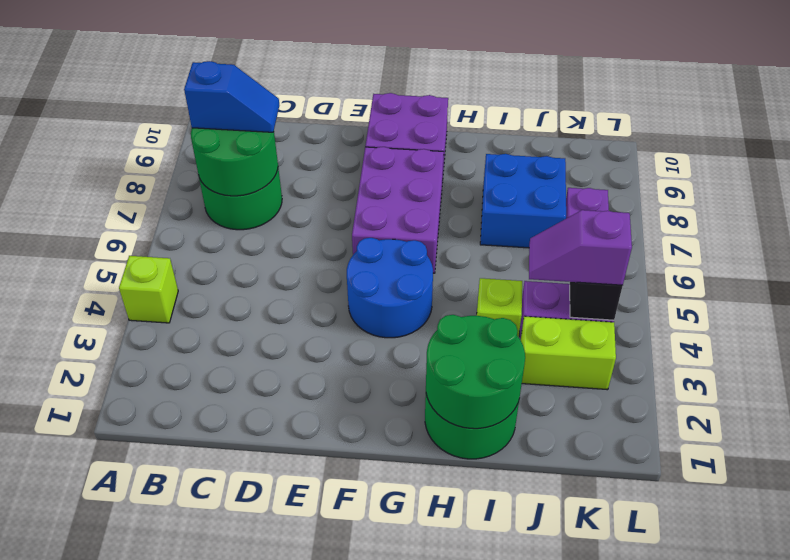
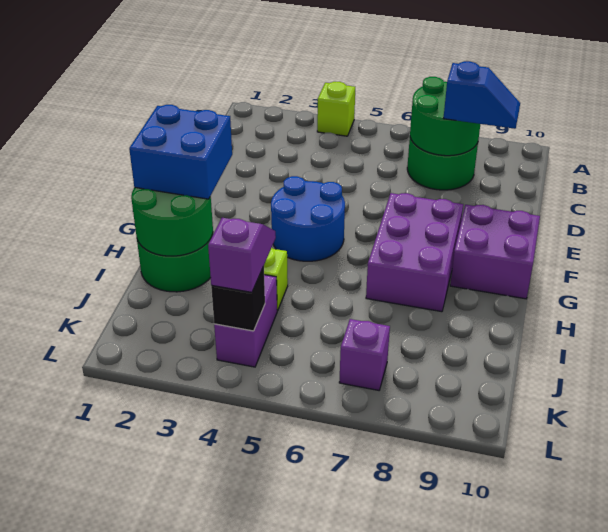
blue slope B8:C8 level 3 top B -> blue slope C8:C9 level 3 top 8
purple brick F6:G8 level 1 -> purple brick F7:H8 level 1
blue brick I7:J8 level 1 -> blue brick G1:H2 level 3
lime brick J3:K3 level 1 -> none

